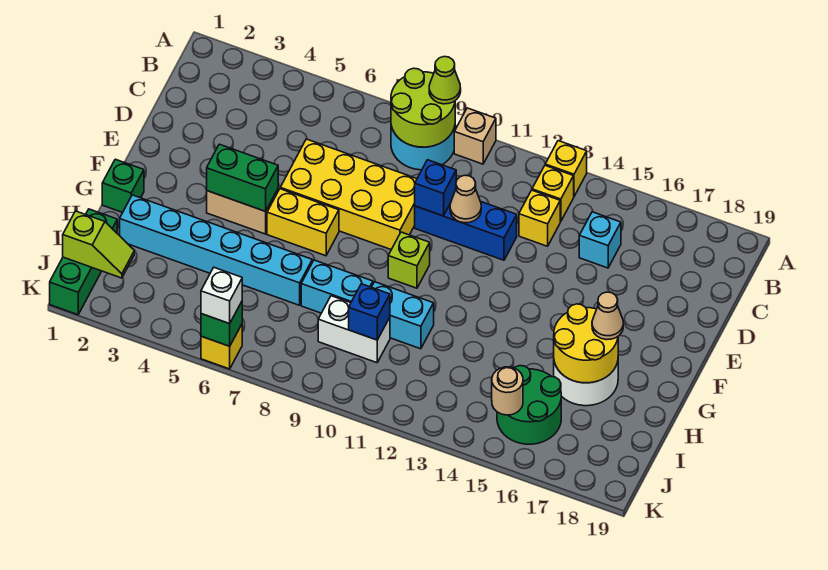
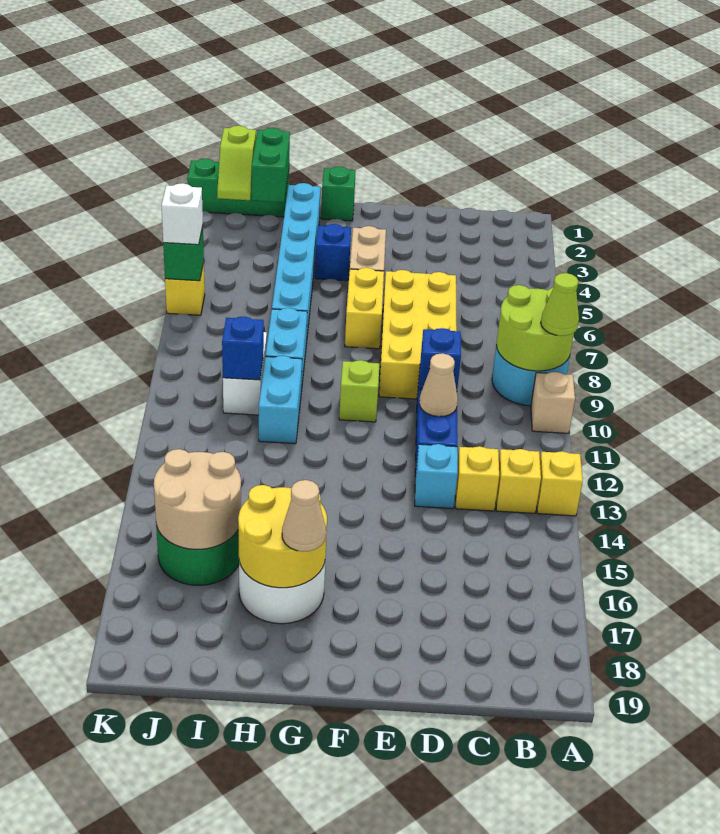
cyan brick C15 level 1 -> cyan brick D13 level 1
green brick F4:F5 level 2 -> green brick I1:I2 level 2
none -> blue brick G4 level 1
tan round brick J15 level 2 -> tan round brick I15:J16 level 2

